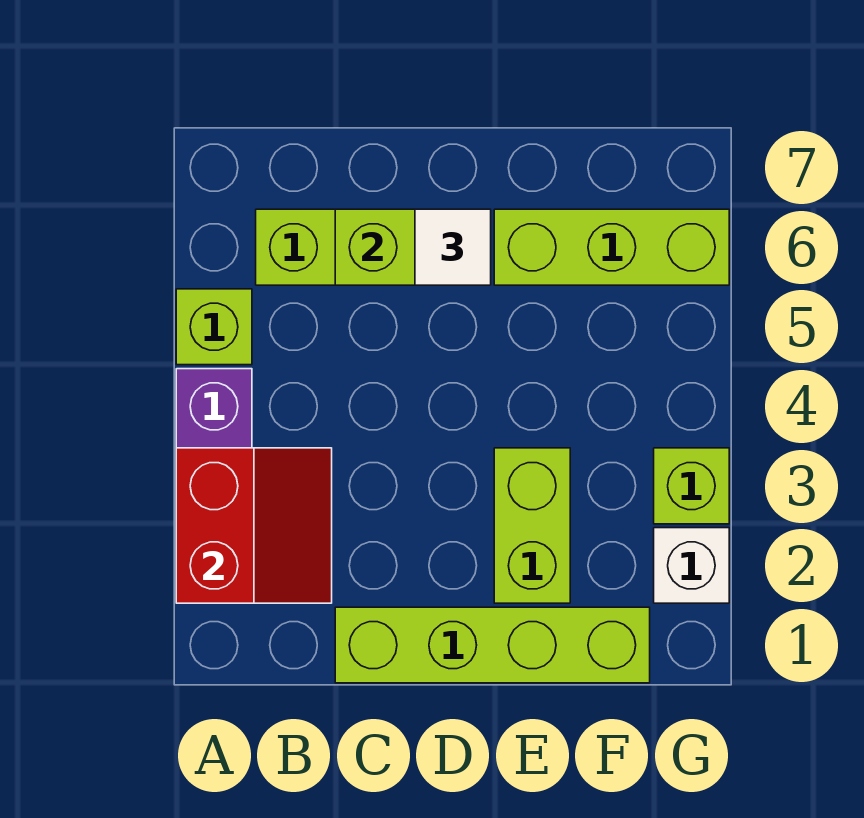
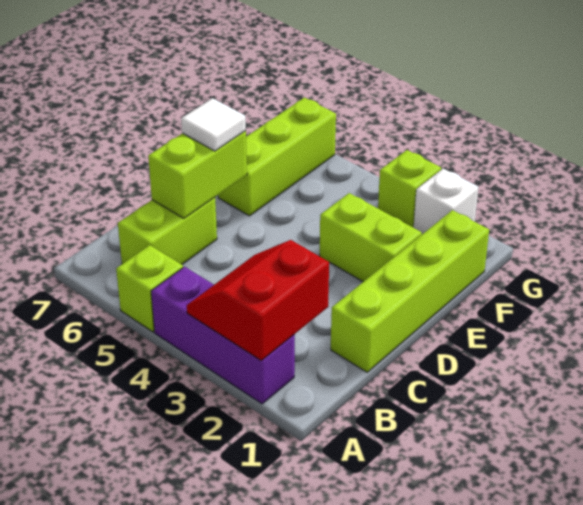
red slope A2:B3 level 2 top A -> red slope A2:B3 level 2 top 2

